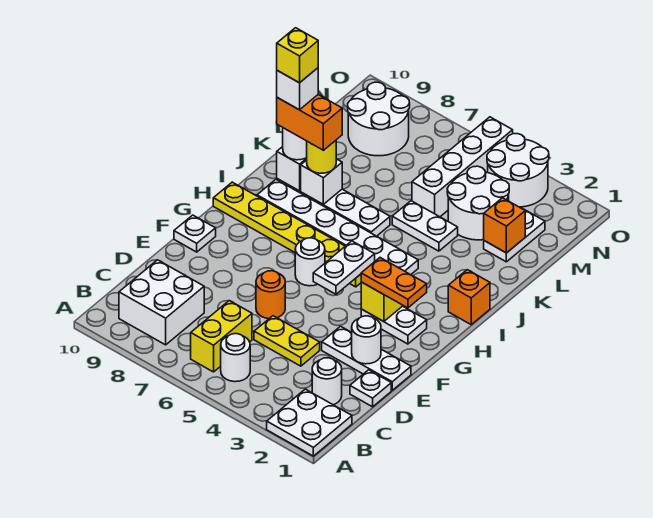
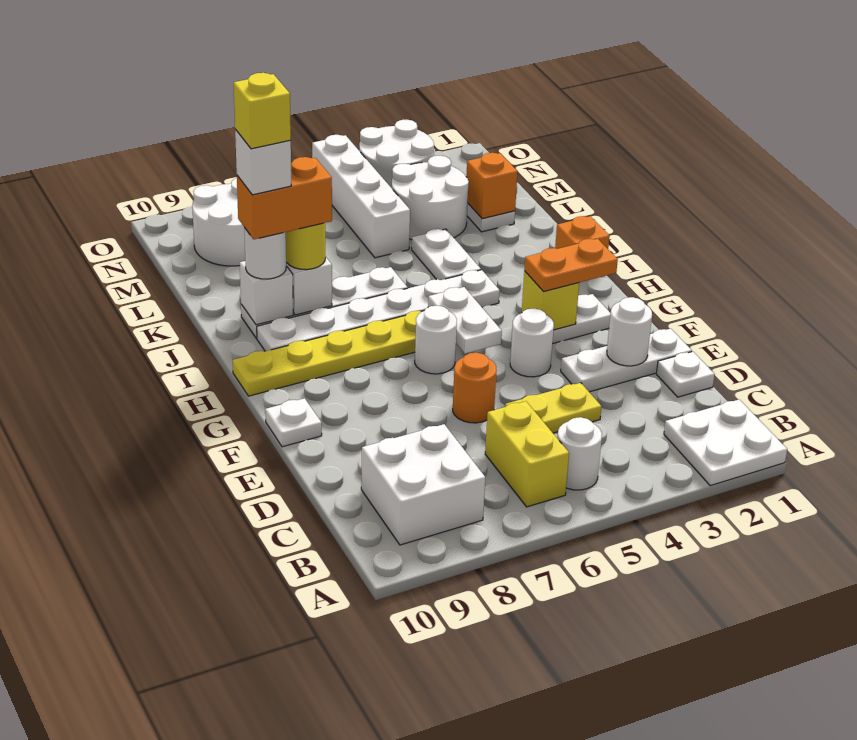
white round brick C2 level 1 -> white round brick F4 level 1
white plate K4:K5 level 1 -> white plate J4:K4 level 1

